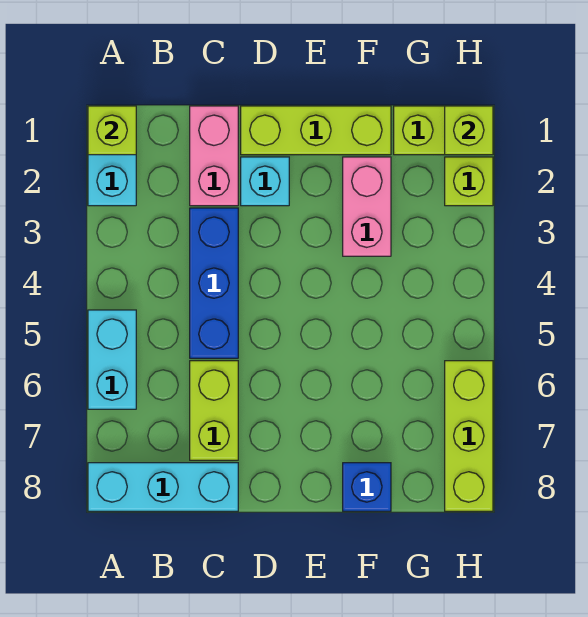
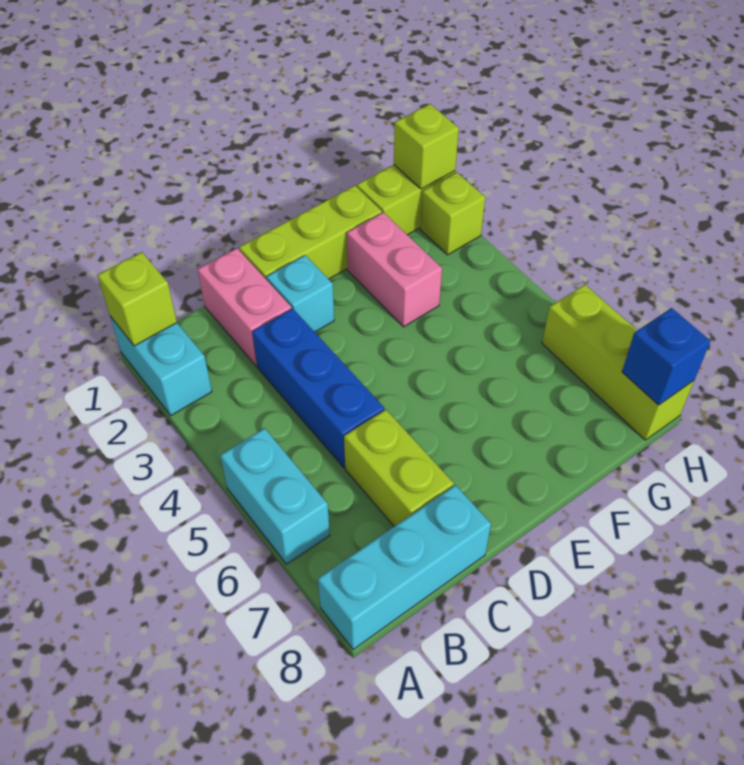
blue brick F8 level 1 -> blue brick H8 level 2

